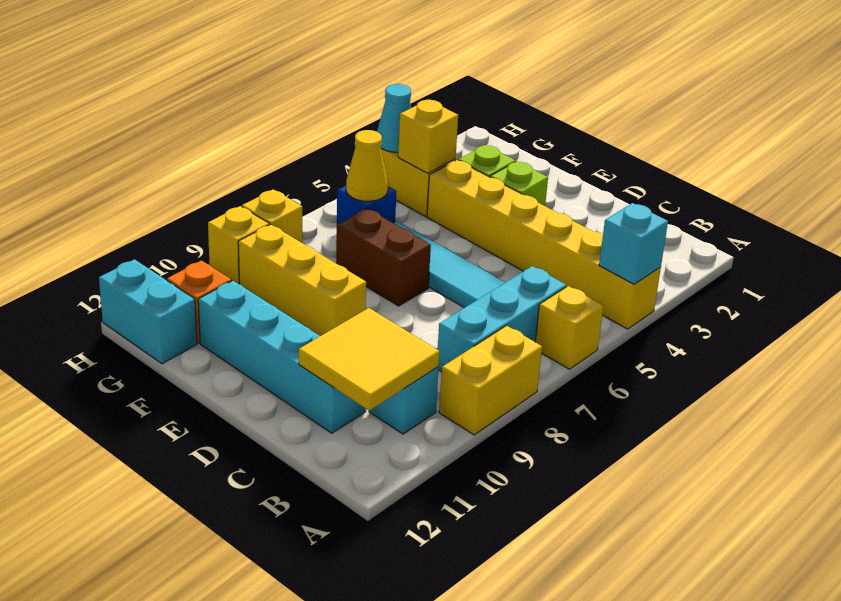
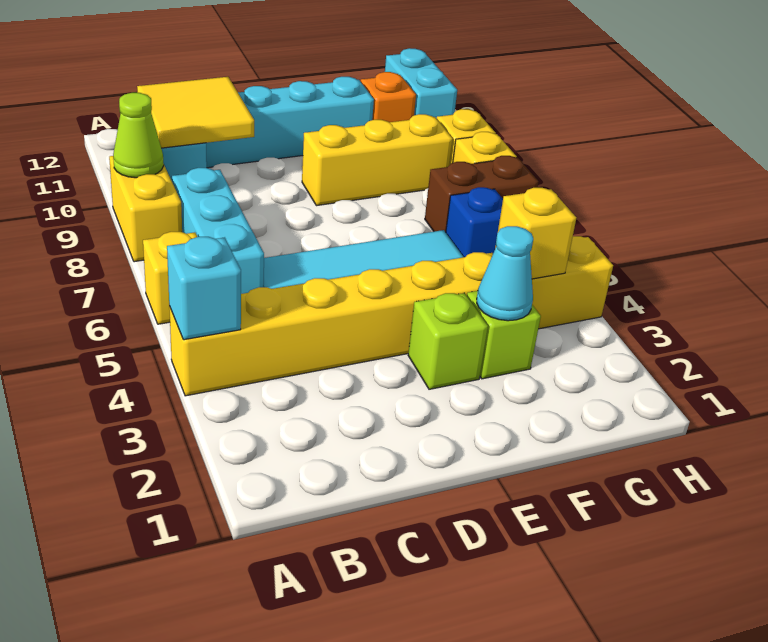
none -> lime cone A9 level 2
brown brick E7:F7 level 1 -> brown brick G7:H7 level 1
yellow cone G6 level 2 -> none
cyan brick G12:H12 level 1 -> cyan brick H11:H12 level 1
cyan cone H4 level 2 -> cyan cone F3 level 2

